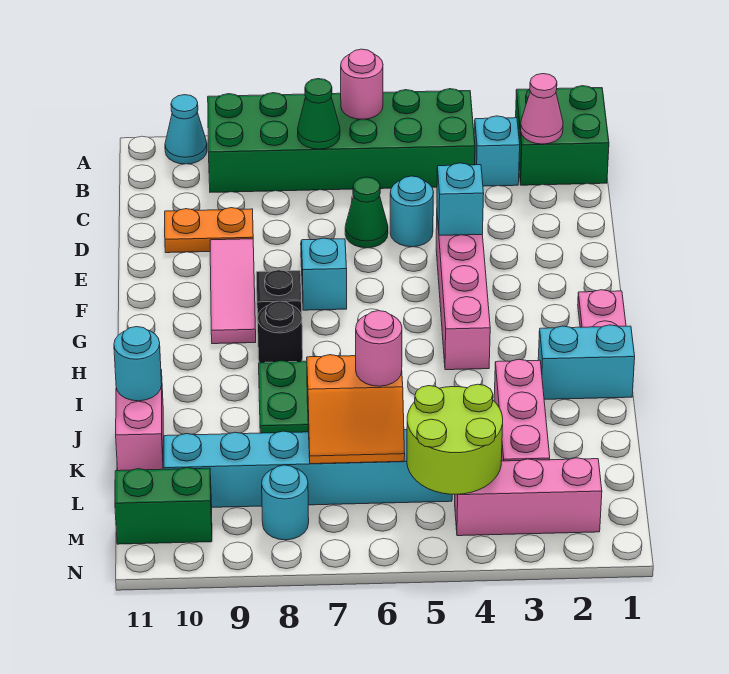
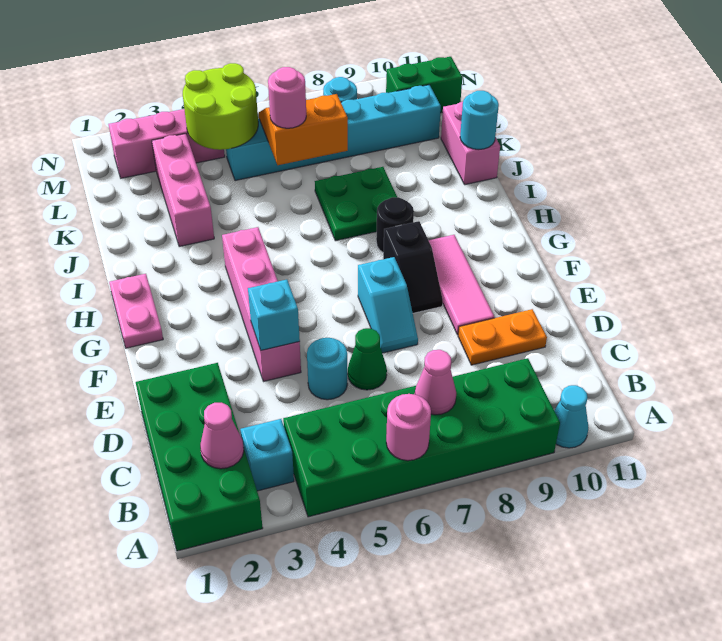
green brick A1:B2 level 1 -> green brick A1:D2 level 1
green cone B7 level 2 -> pink cone B7 level 2
cyan brick I1:I2 level 1 -> none

